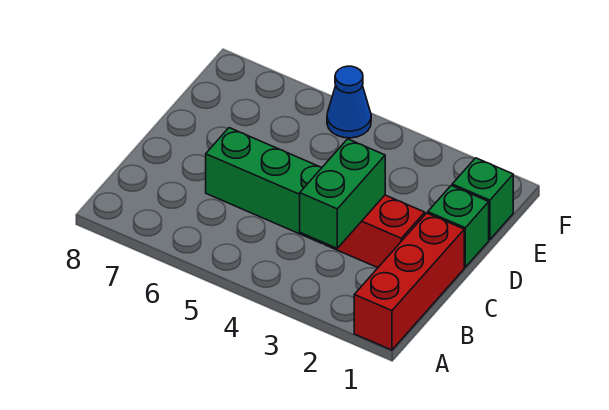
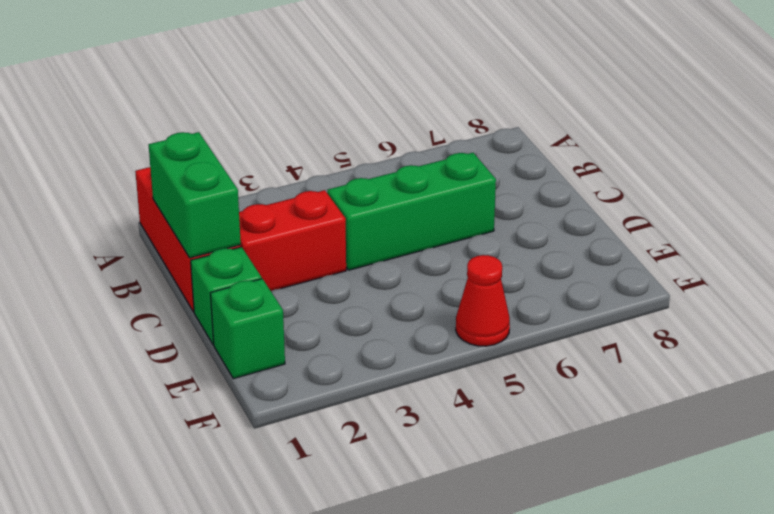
green brick B3:C3 level 2 -> green brick B1:C1 level 2
blue cone F5 level 1 -> red cone F5 level 1

